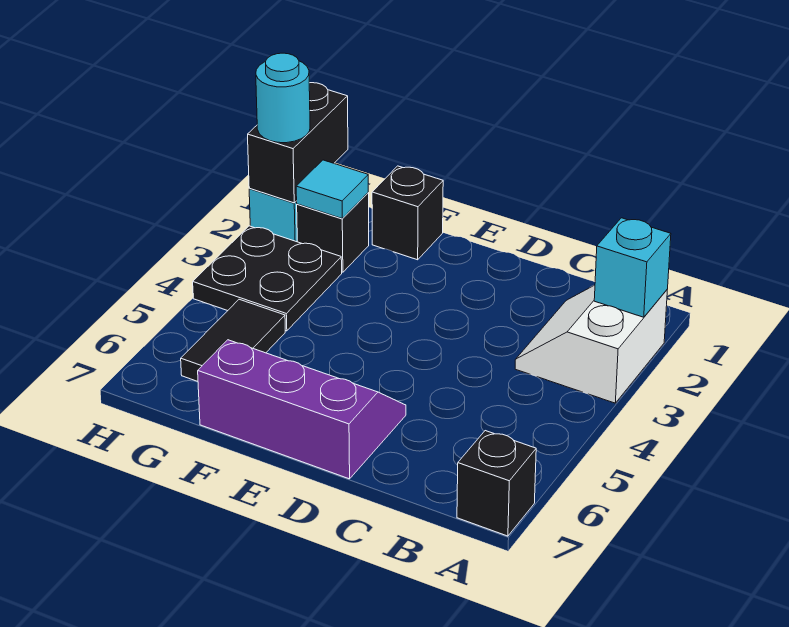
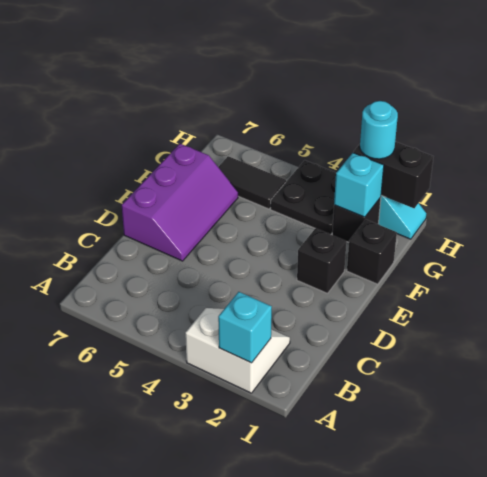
black brick A7 level 1 -> black brick E2 level 1
cyan tile G2 level 2 -> cyan brick G2 level 2

